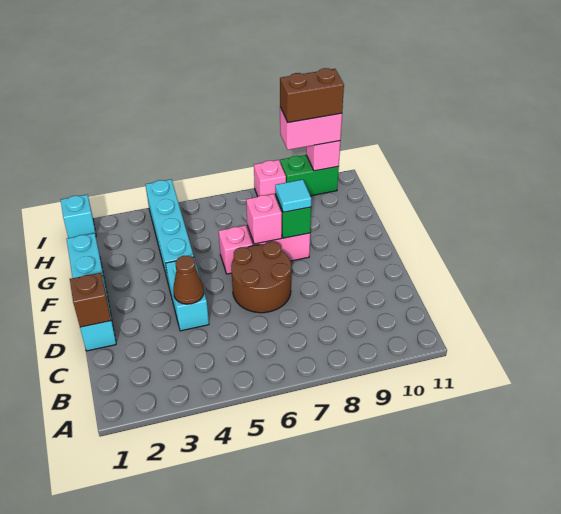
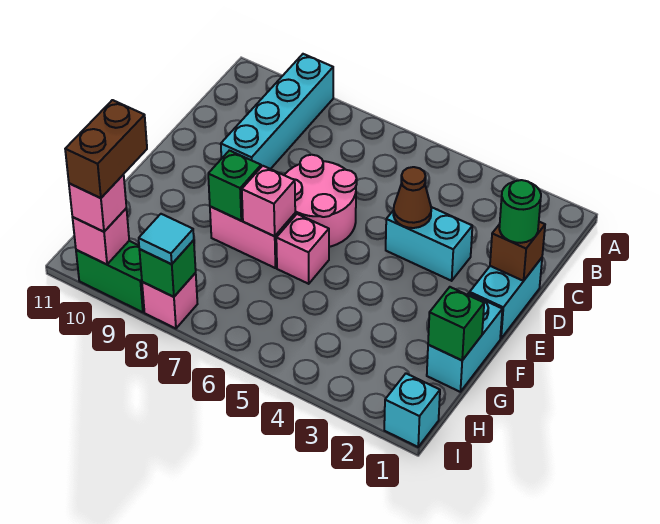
none -> green round brick D1 level 3
cyan brick D4:E4 level 1 -> cyan brick D3:D4 level 1
brown round brick D6:E7 level 1 -> pink round brick D6:E7 level 1
cyan brick F4:I4 level 1 -> cyan brick A9:D9 level 1
cyan tile F8 level 3 -> cyan tile I8 level 3
none -> green brick G1 level 2
none -> green brick I8 level 2
pink brick I9:I10 level 3 -> pink brick I10 level 3
brown brick I9:I10 level 4 -> brown brick H10:I10 level 4

